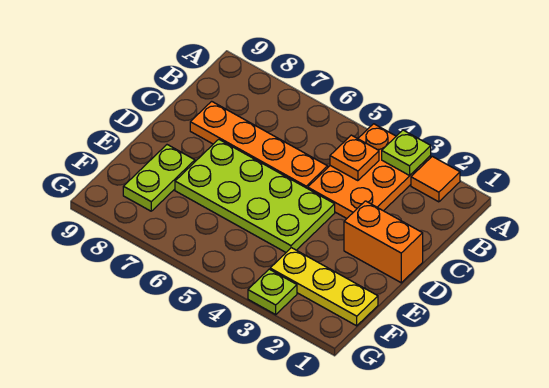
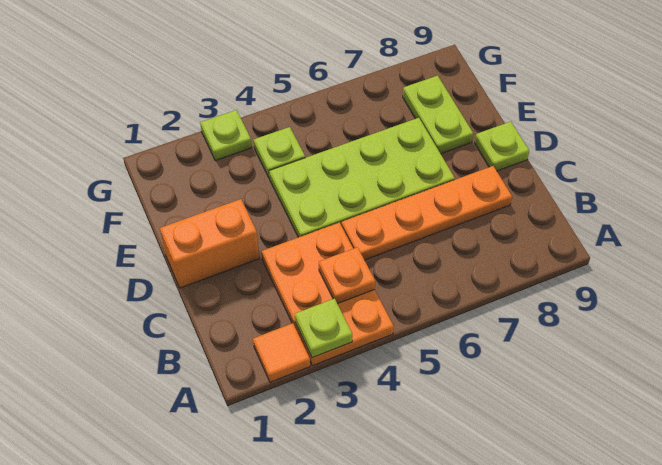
none -> lime plate D9 level 1
yellow plate F1:F3 level 1 -> none
none -> lime plate F4 level 1

